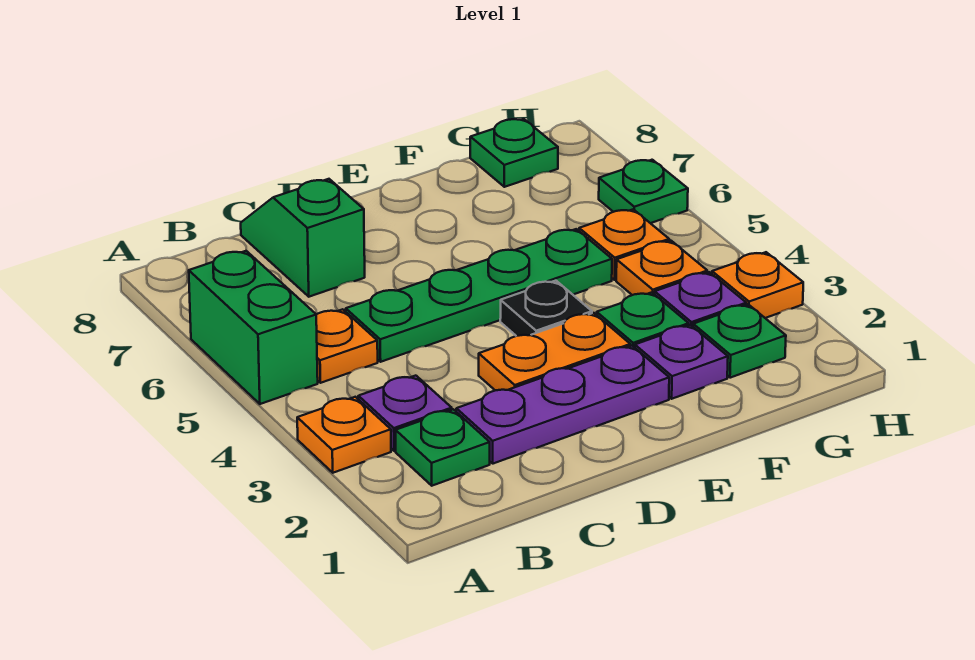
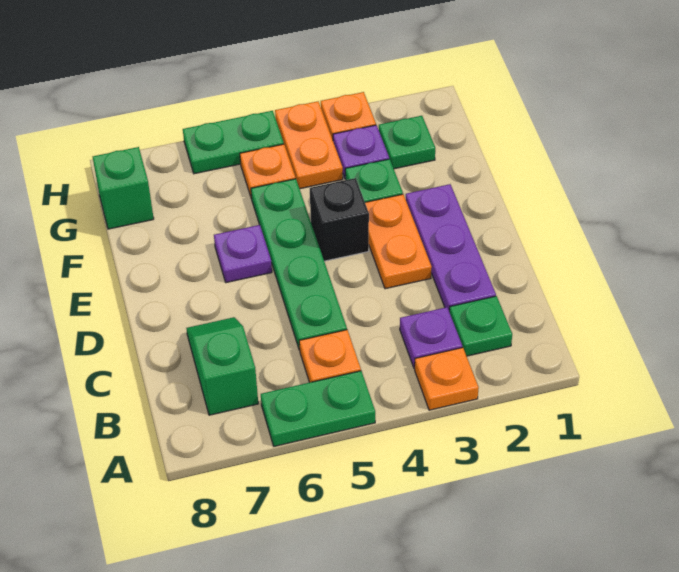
green brick A5:A6 level 1 -> green plate A5:A6 level 1
green slope C7:C8 level 1 top 7 -> green slope B7:C7 level 1 top B
black plate E4 level 1 -> black brick E4 level 1
purple plate F2 level 1 -> purple plate E6 level 1
orange plate G4 level 1 -> orange plate G4:H4 level 1
green plate G8 level 1 -> green brick G8 level 1
green plate H6 level 1 -> green plate H5:H6 level 1

